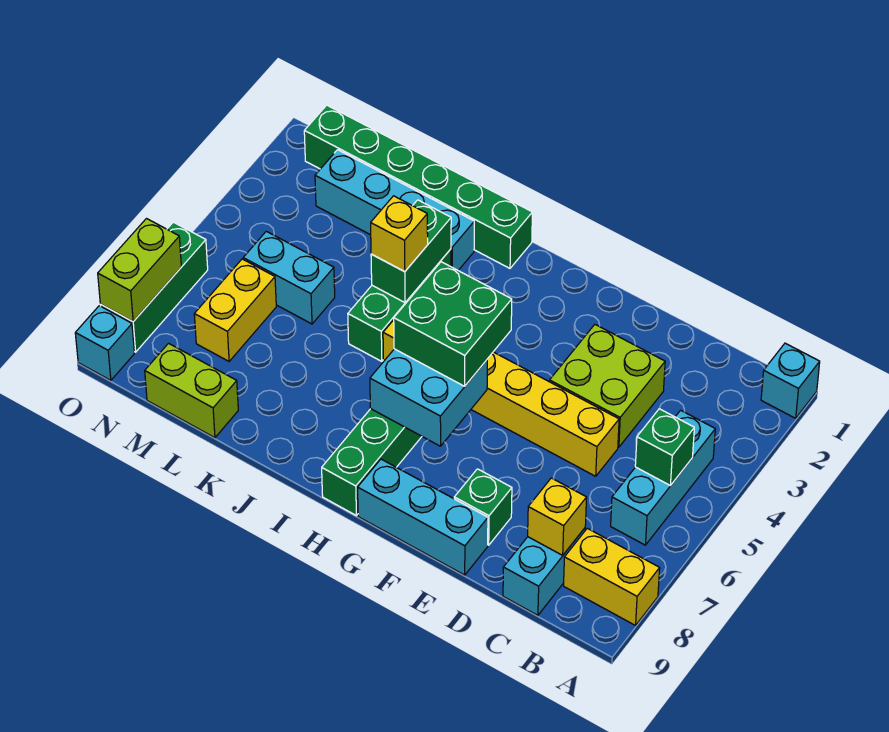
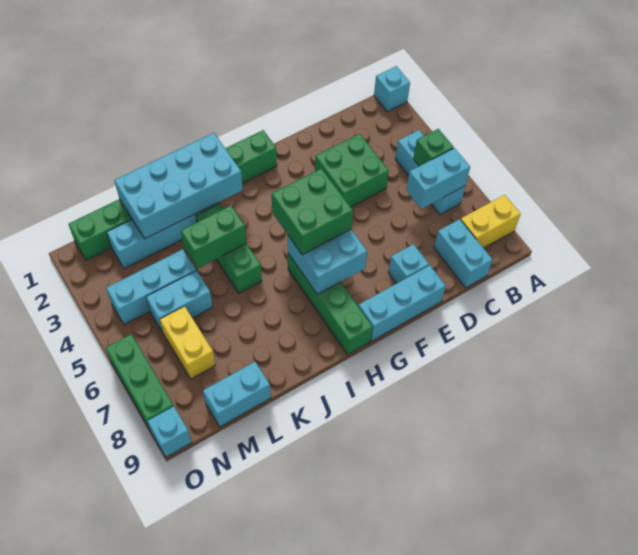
none -> cyan brick B6:C6 level 2
yellow brick C8 level 2 -> none
lime brick D3:E4 level 1 -> green brick D3:E4 level 1
yellow brick D5:I5 level 1 -> none
green brick E8 level 1 -> cyan brick E8 level 1
green brick I1:N1 level 1 -> green brick G1:N1 level 1
none -> cyan brick I1:L2 level 2
green brick J3:J4 level 2 -> green brick J4:K4 level 2
yellow brick J4 level 3 -> none
none -> cyan brick L4:N4 level 1
lime brick L9:M9 level 1 -> cyan brick L9:M9 level 1
lime brick O7:O8 level 2 -> none

